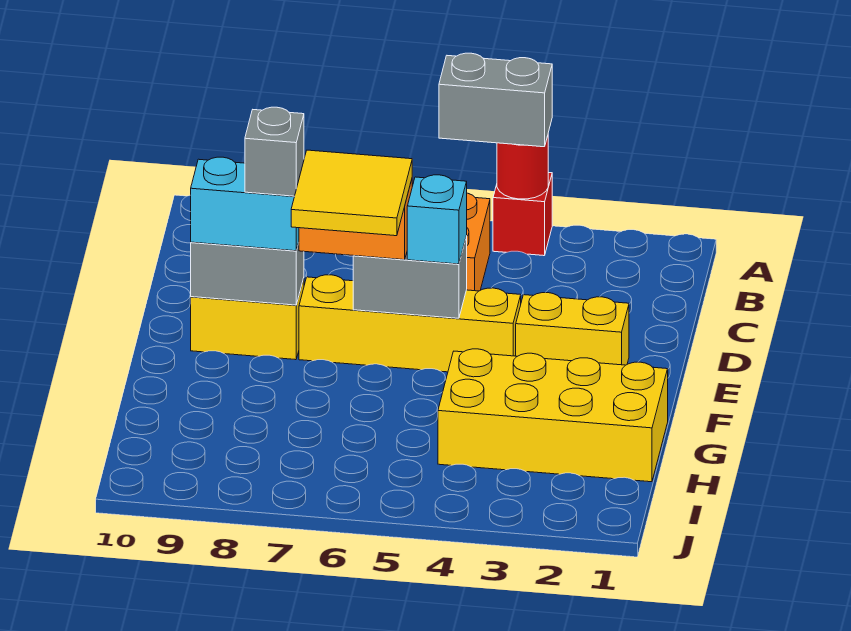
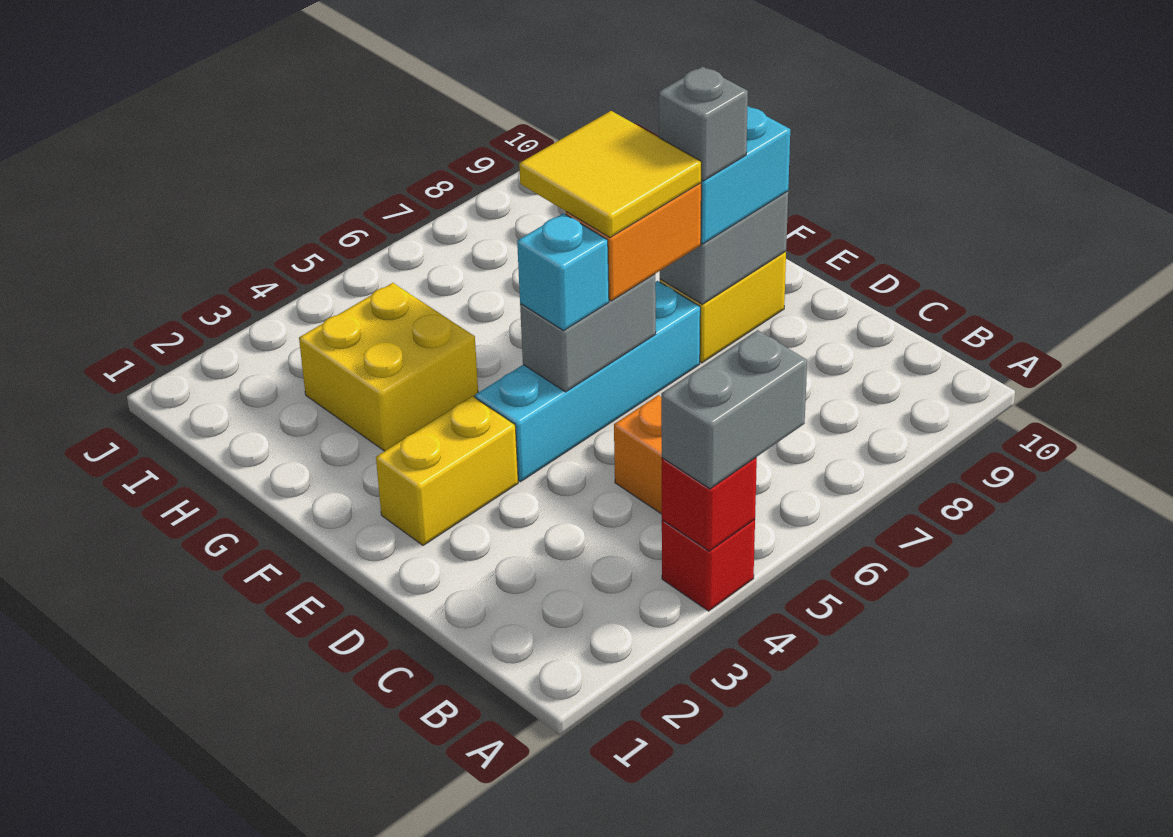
red round brick A4 level 2 -> red brick A4 level 2
yellow brick E4:E7 level 1 -> cyan brick E4:E7 level 1
yellow brick G1:H4 level 1 -> yellow brick G3:H4 level 1

